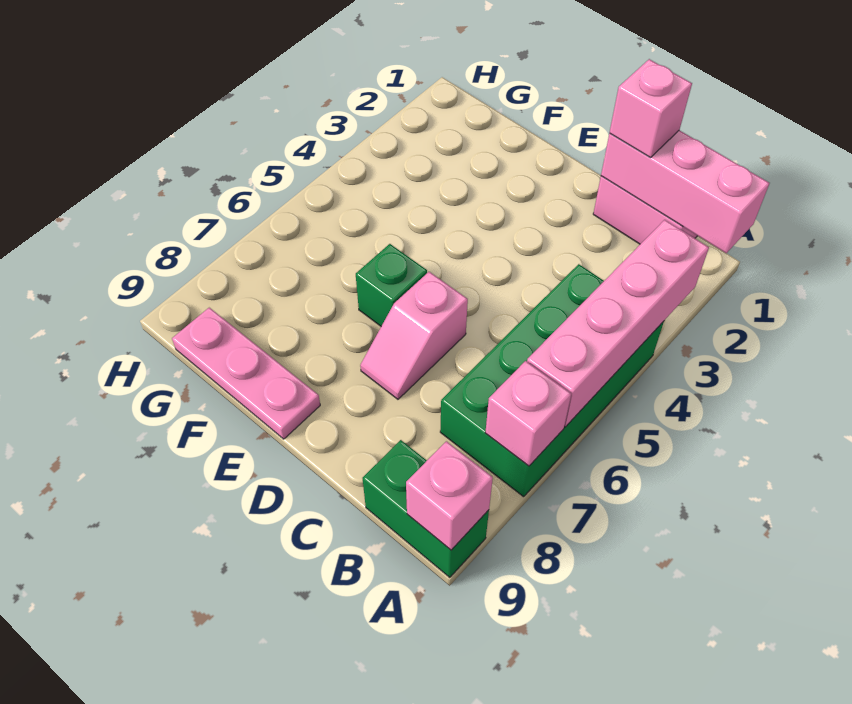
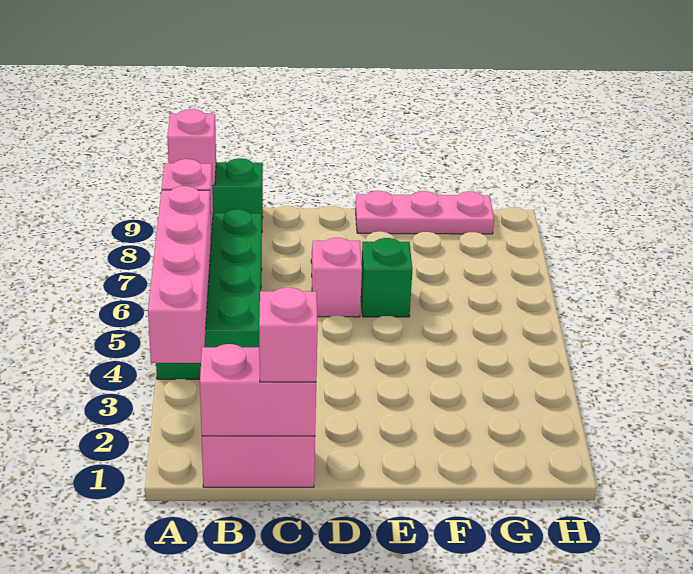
pink brick A1:C1 level 2 -> pink brick B1:C1 level 2

